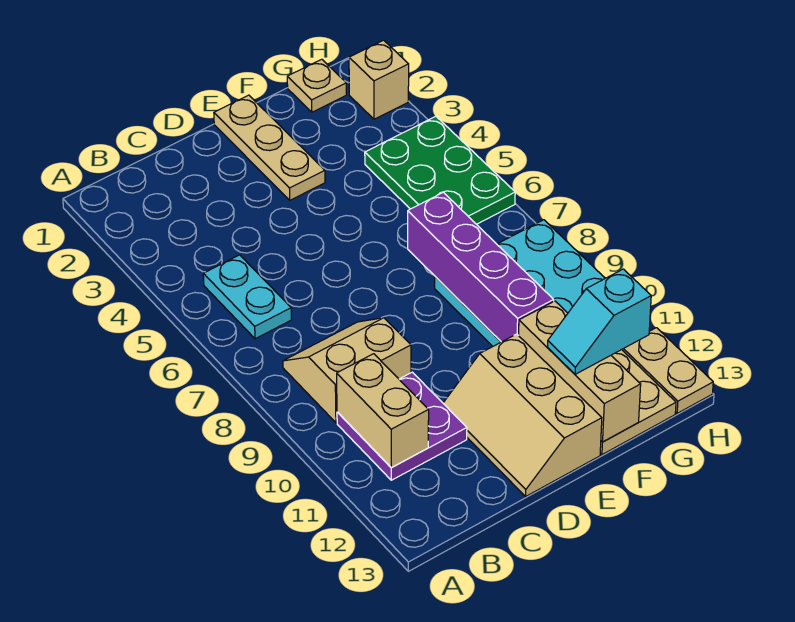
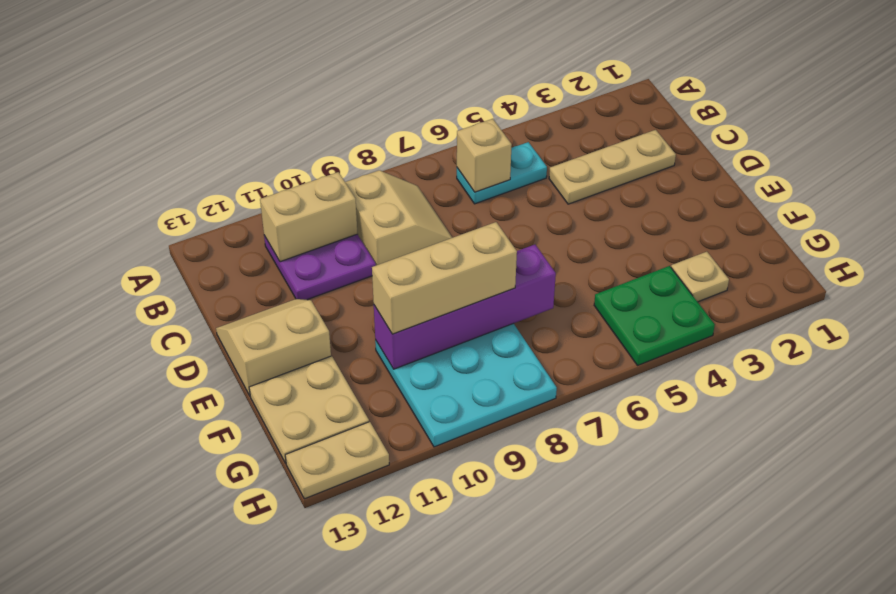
tan slope D11:E13 level 1 top E -> tan slope D12:E13 level 1 top E
tan plate E1:E3 level 1 -> tan plate C2:C4 level 1
tan brick F11:F13 level 2 -> tan brick F8:F10 level 3
cyan slope F12:G12 level 3 top G -> none
tan plate G1 level 1 -> tan plate G3 level 1
green plate G4:H6 level 1 -> green plate G4:H5 level 1
tan brick H2 level 1 -> tan brick B6 level 2

